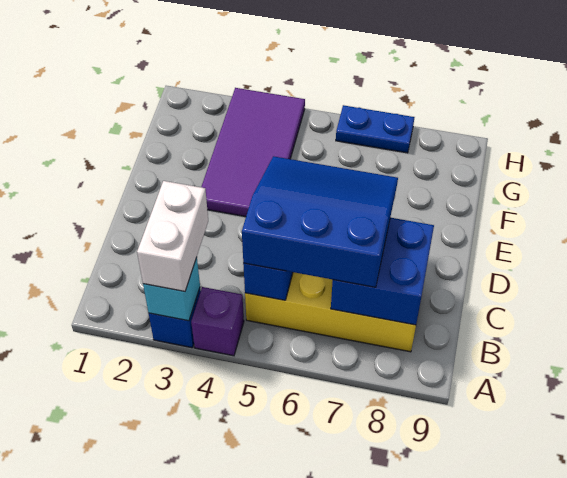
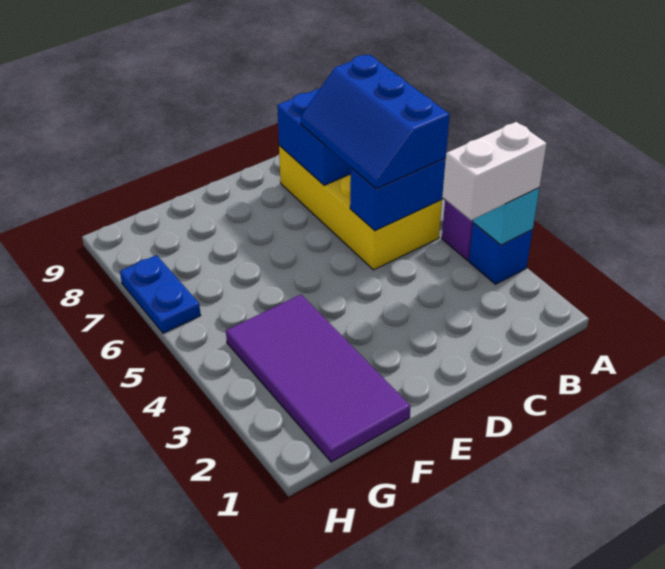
blue slope B5:D7 level 3 top B -> blue slope B5:C7 level 3 top B
purple tile E3:H4 level 1 -> purple tile F1:G4 level 1

